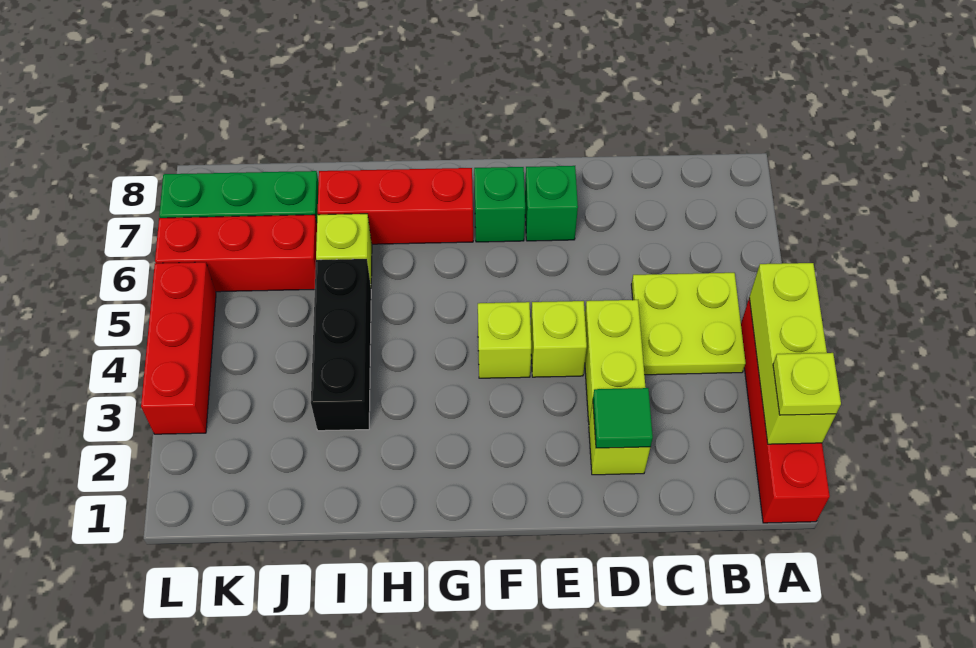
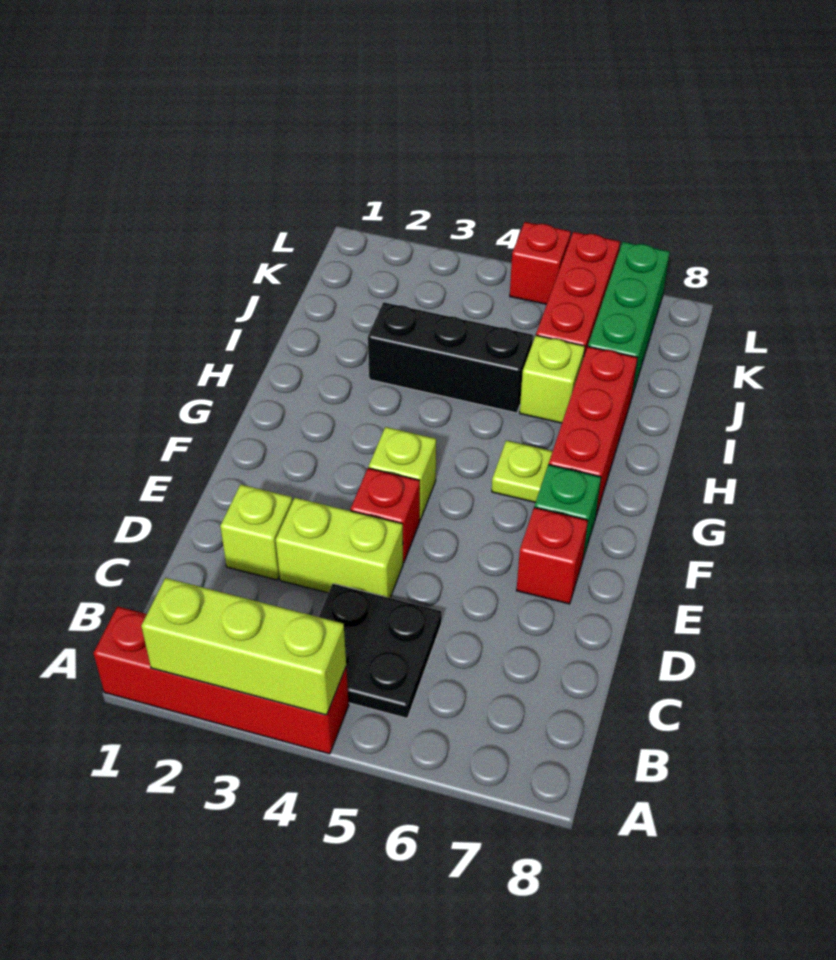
lime plate A2 level 3 -> lime plate G6 level 1
lime plate B4:C5 level 1 -> black plate B4:C5 level 1
green tile D2 level 2 -> none
lime brick E4 level 1 -> red brick E4 level 1
green brick E7 level 1 -> red brick E7 level 1
red brick L3:L5 level 1 -> red brick L5 level 1

